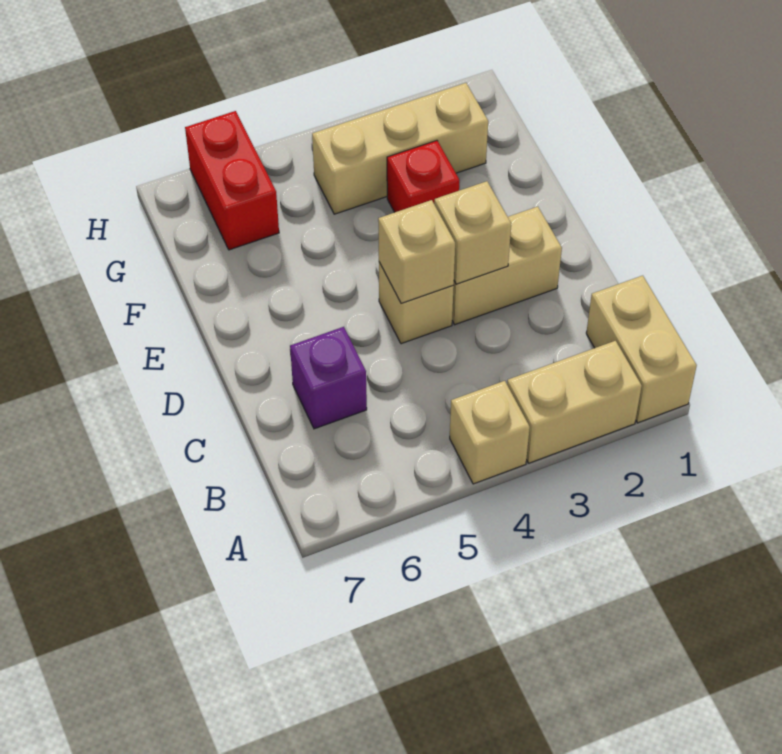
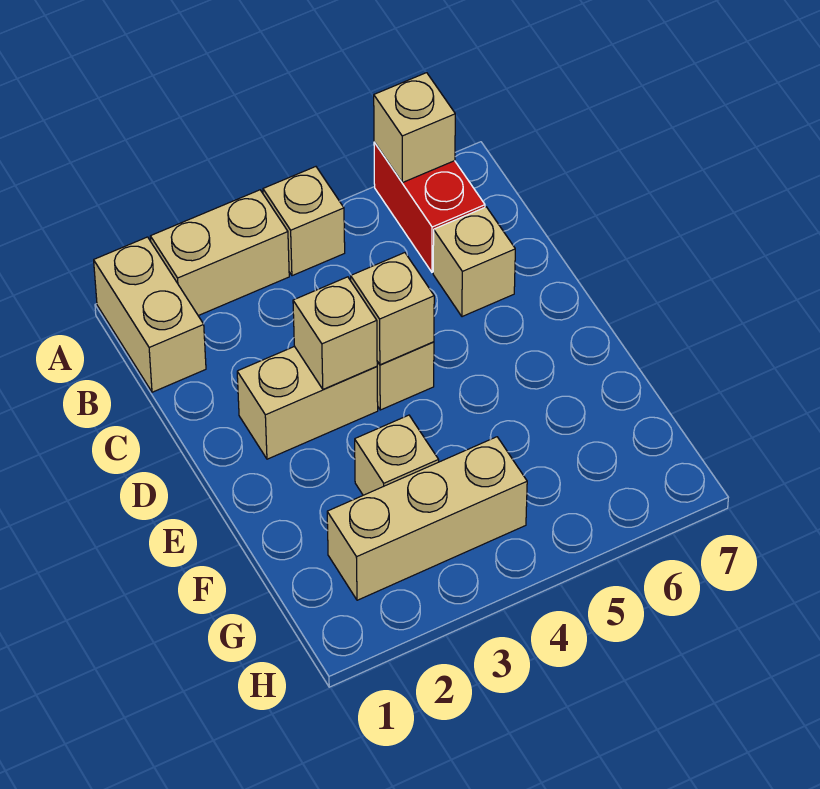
none -> tan brick A6 level 2
purple brick C6 level 1 -> tan brick C6 level 1
red brick F3 level 1 -> tan brick F3 level 1
red brick G6:H6 level 1 -> red brick A6:B6 level 1

